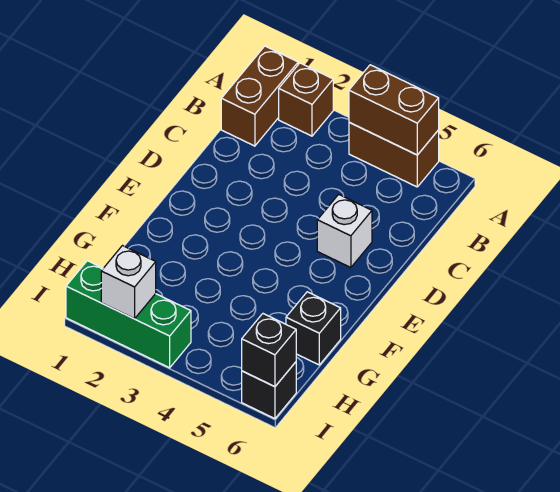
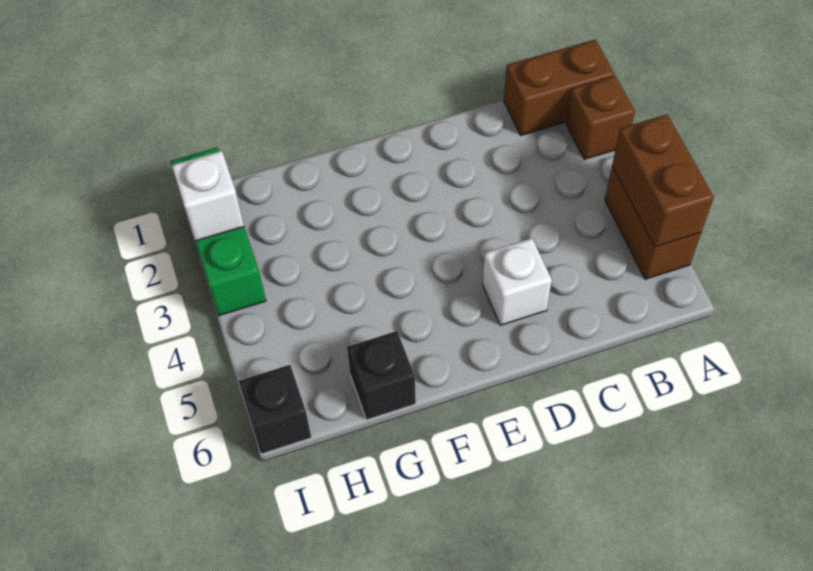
black brick I6 level 2 -> none

